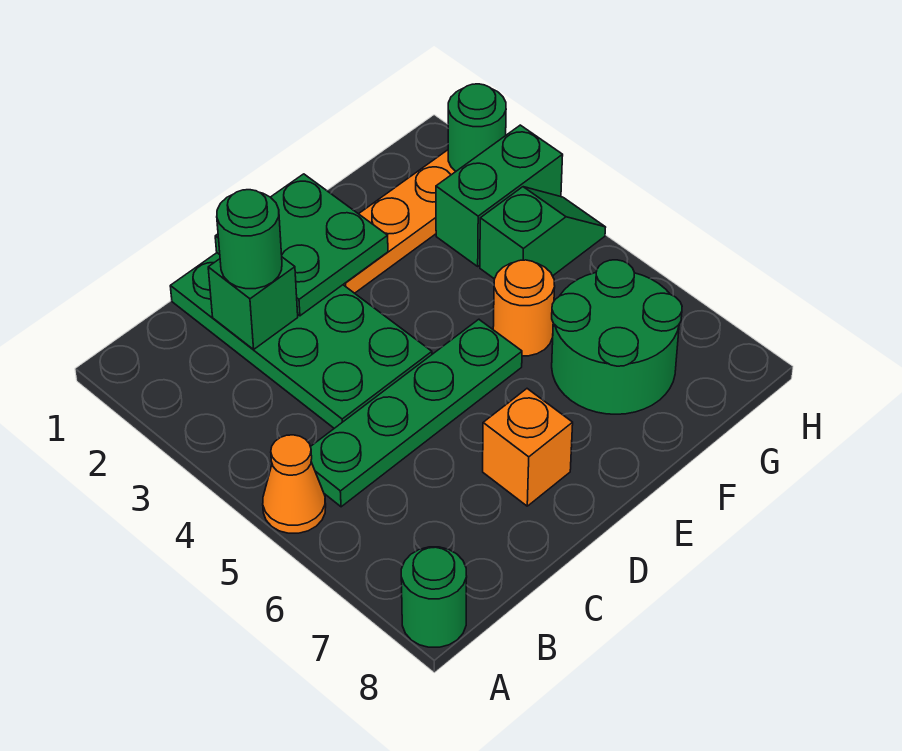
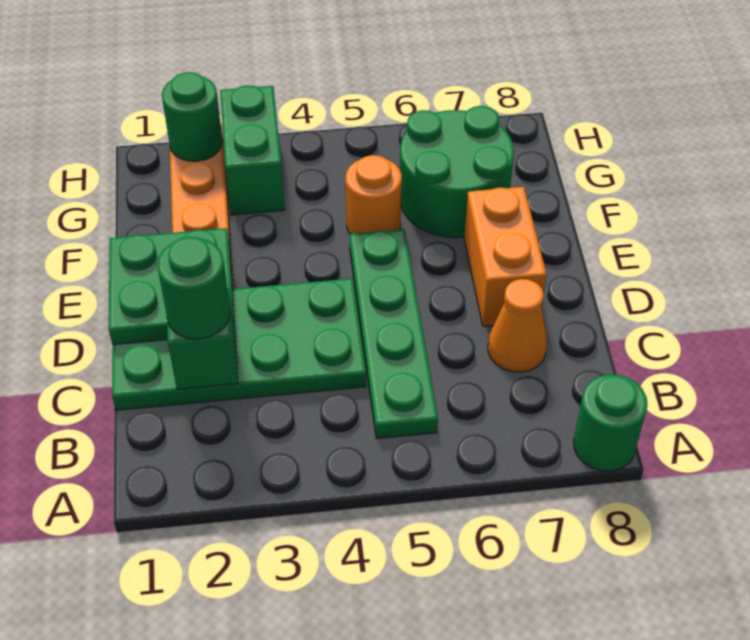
orange cone A5 level 1 -> orange cone C7 level 1
orange brick D7 level 1 -> orange brick D7:E7 level 1
green slope G4:H4 level 1 top G -> none

